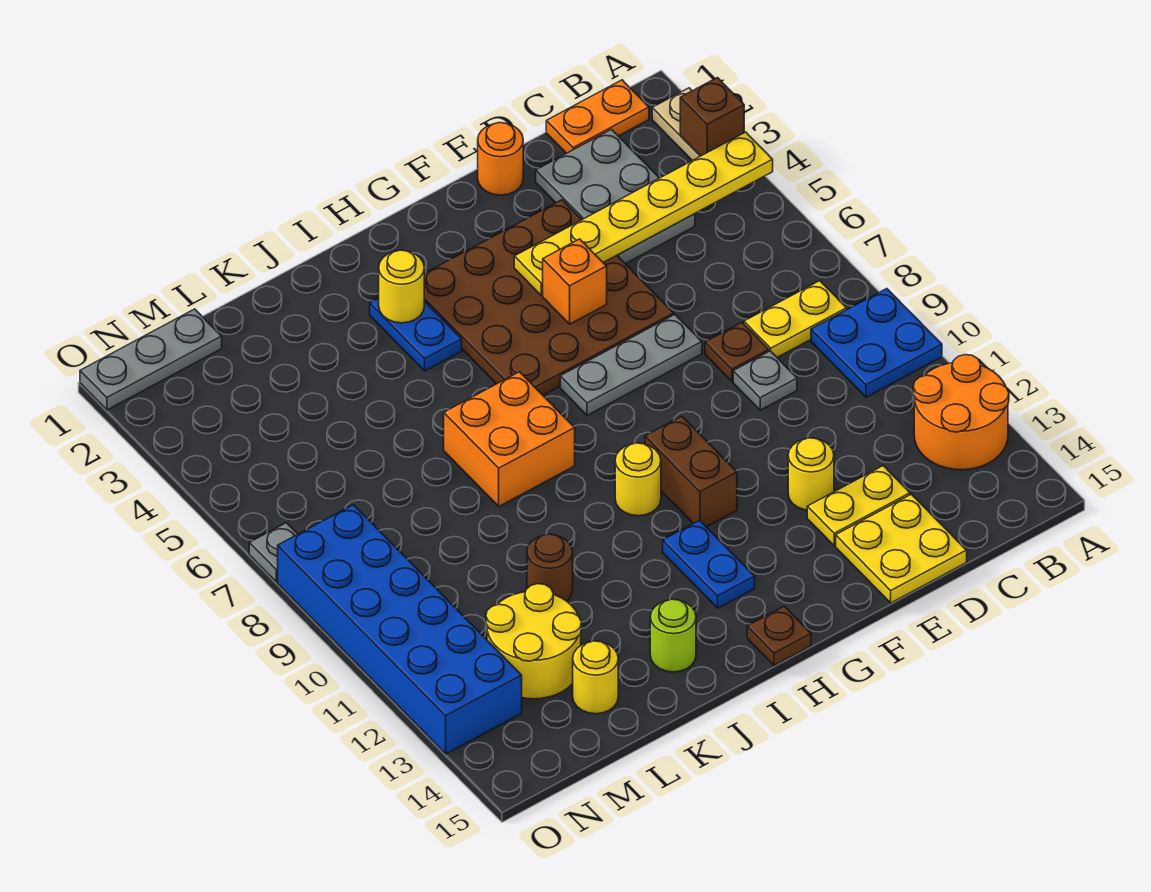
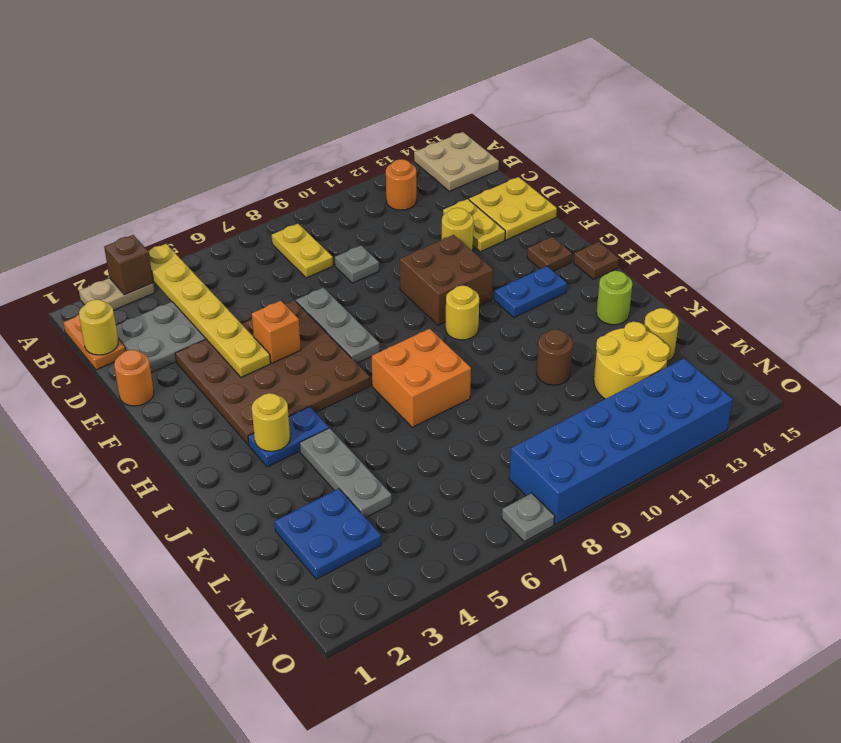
blue plate A9:B10 level 1 -> blue plate L2:M3 level 1
orange round brick A12:B13 level 1 -> orange round brick B12 level 1
none -> tan plate A14:B15 level 1
none -> yellow round brick C1 level 2
brown plate D8 level 1 -> brown plate G14 level 1
brown brick G10:G11 level 1 -> brown brick F10:G11 level 1
grey plate M1:O1 level 1 -> grey plate J4:L4 level 1

